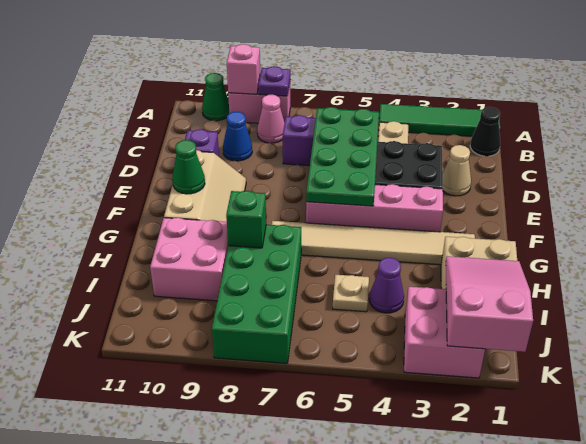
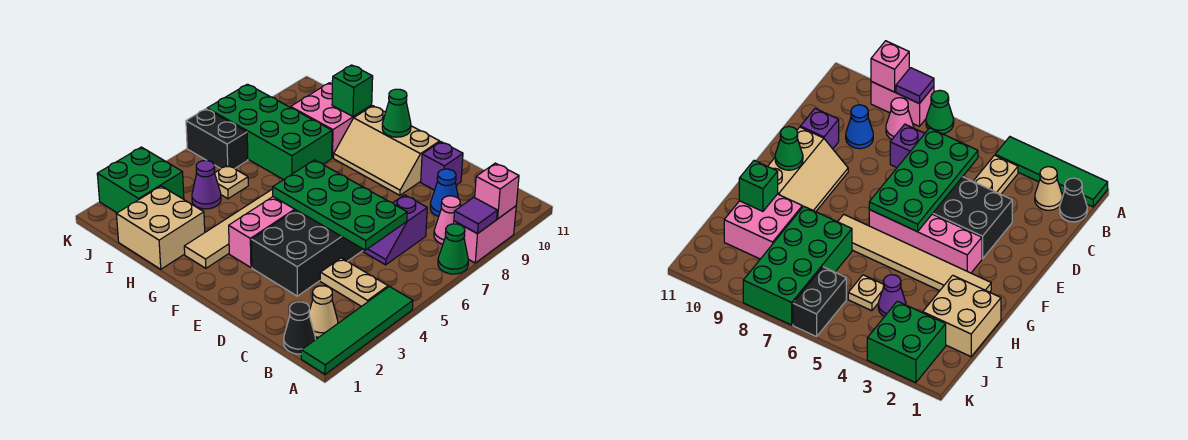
purple plate A8 level 2 -> purple tile A8 level 2
green cone A10 level 1 -> green cone A7 level 1
tan cone D2 level 1 -> tan cone B2 level 1
green brick H8 level 2 -> green brick H10 level 2
pink slope I1:K2 level 2 top K -> none
pink brick J2:K3 level 1 -> green brick J2:K3 level 1
none -> black brick J6:K6 level 1

